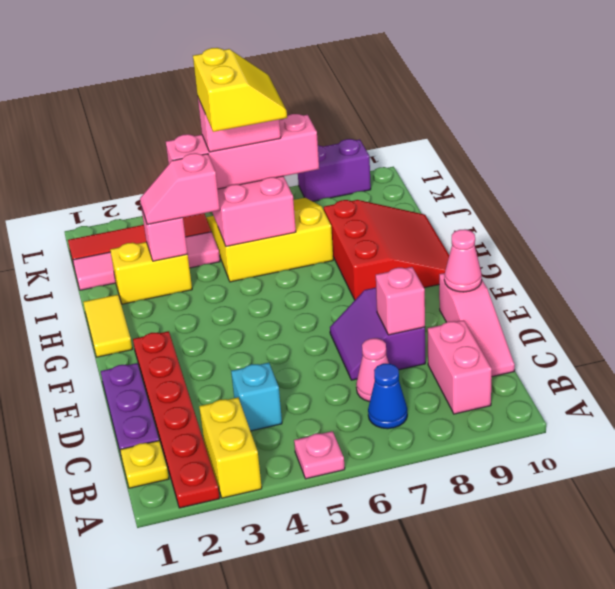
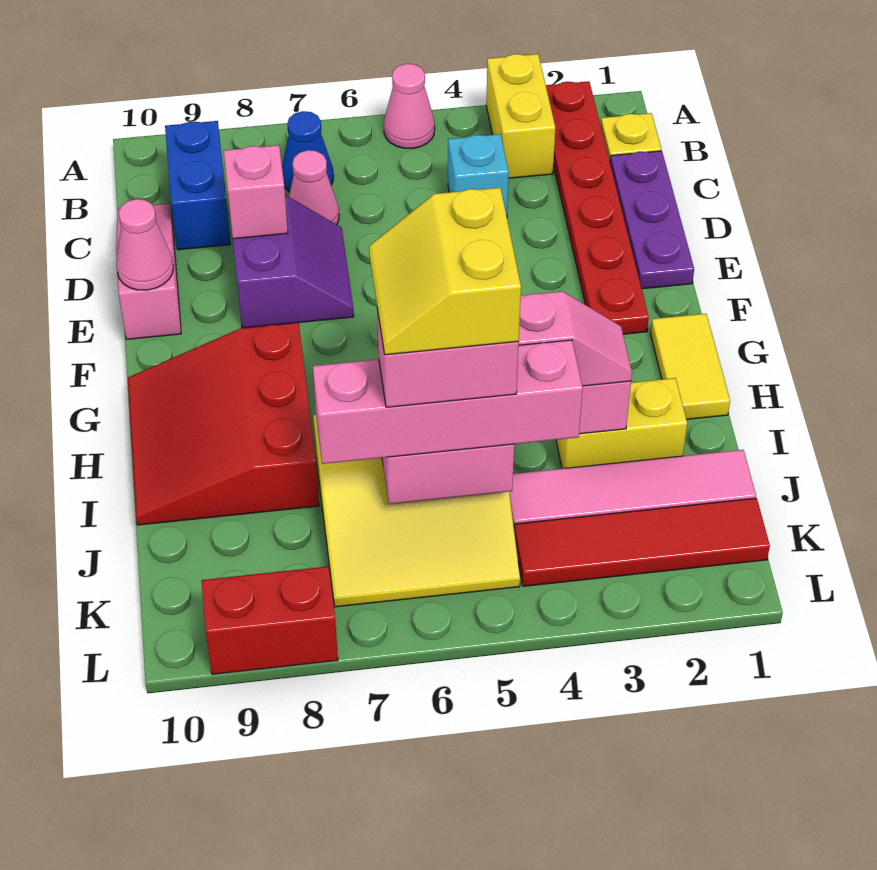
pink plate A5 level 1 -> pink cone A5 level 1
pink brick B9:C9 level 1 -> blue brick B9:C9 level 1
purple brick L8:L9 level 1 -> red brick L8:L9 level 1

